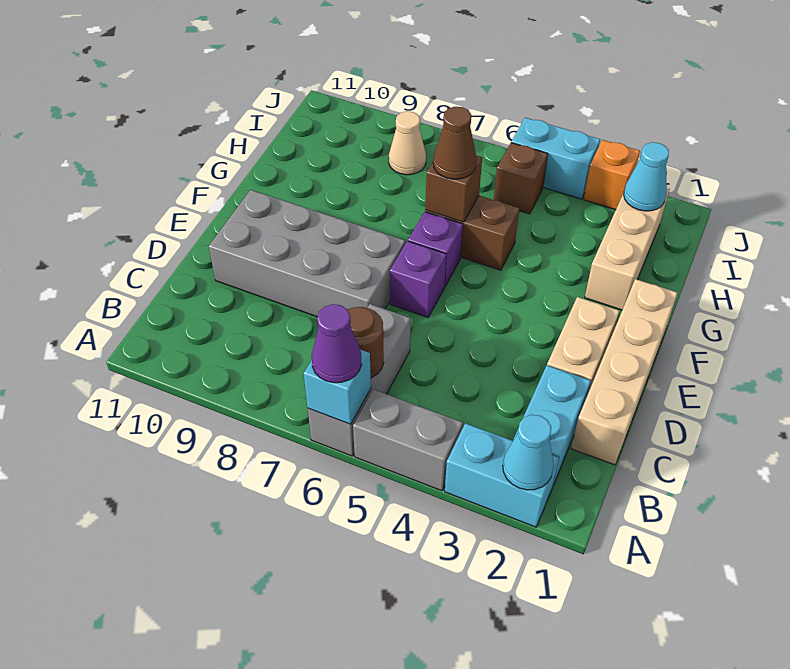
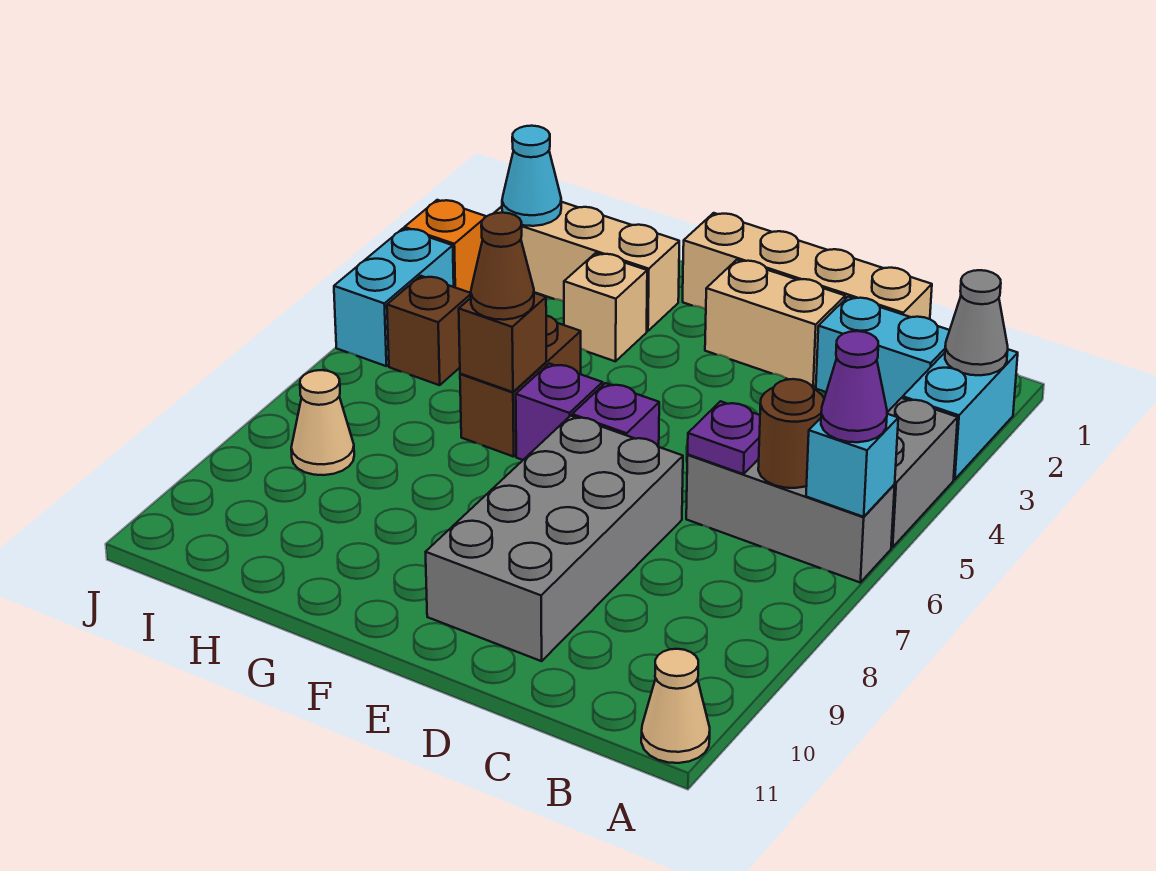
cyan cone A2 level 2 -> grey cone A2 level 2
none -> tan cone A11 level 1
none -> purple plate C6 level 2
none -> tan brick G3 level 1

